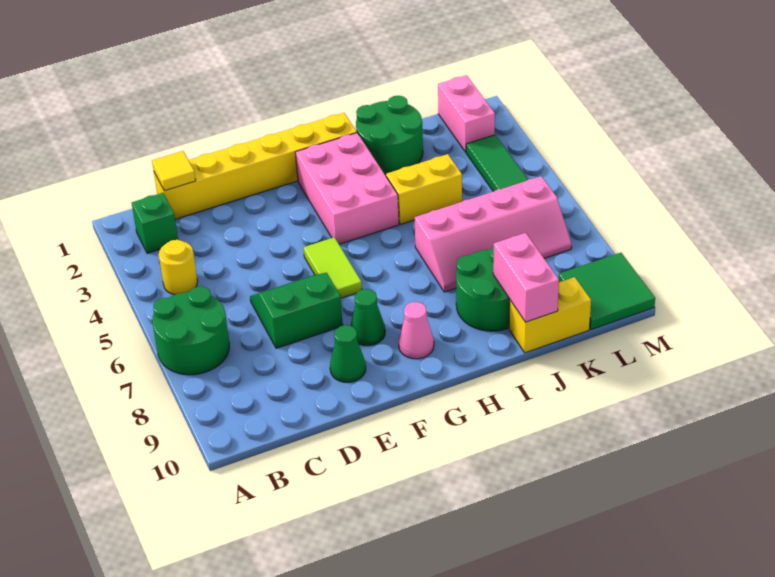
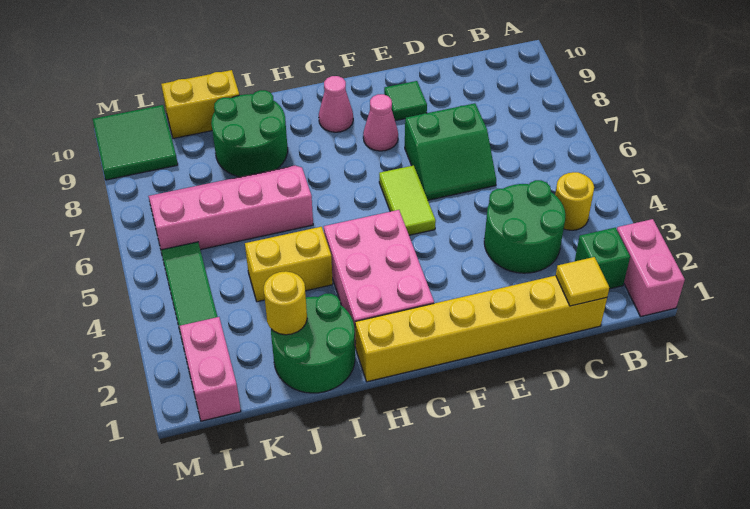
green round brick A6:B7 level 1 -> green round brick C3:D4 level 1
green cone E9 level 1 -> green tile E9 level 1
green cone F8 level 1 -> pink cone F8 level 1
none -> yellow round brick J2 level 2
pink brick J9:J10 level 2 -> pink brick A1:A2 level 1

